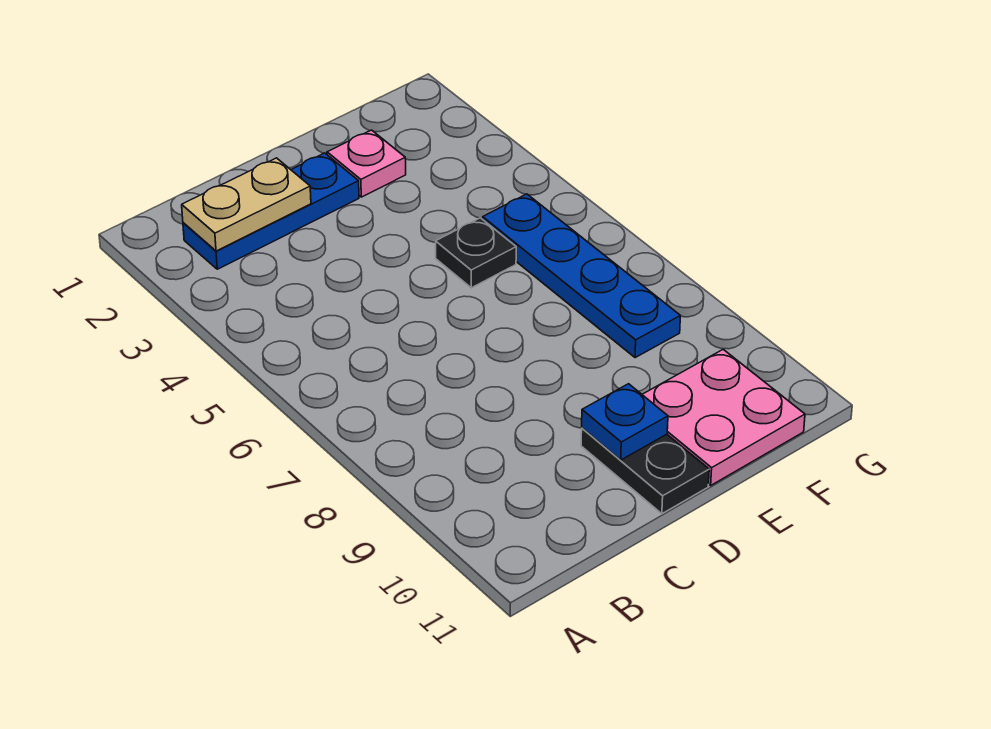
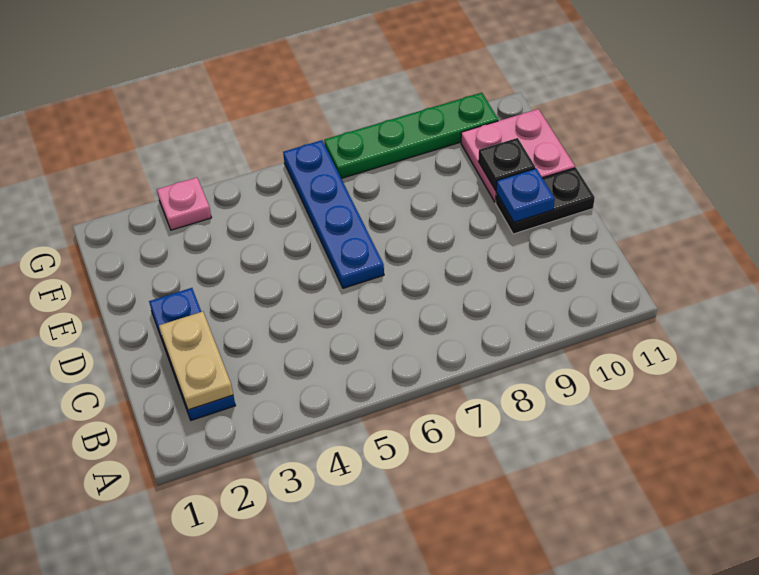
pink plate E2 level 1 -> pink plate G3 level 1
black plate E5 level 1 -> black plate E10 level 2
blue plate F5:F8 level 1 -> blue plate D6:G6 level 1
none -> green plate G7:G10 level 1

